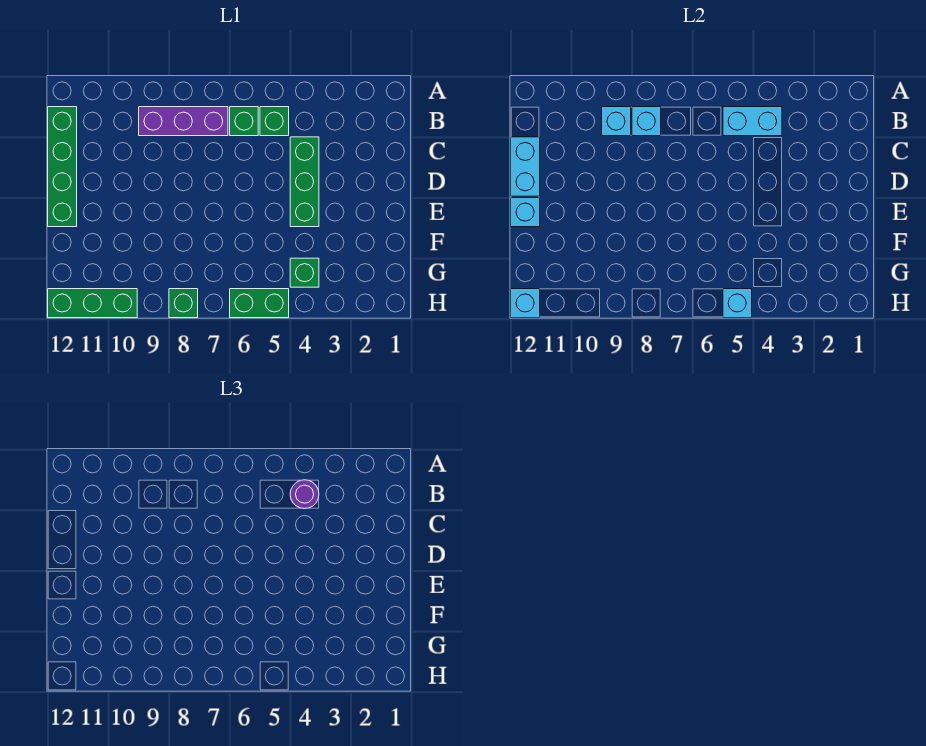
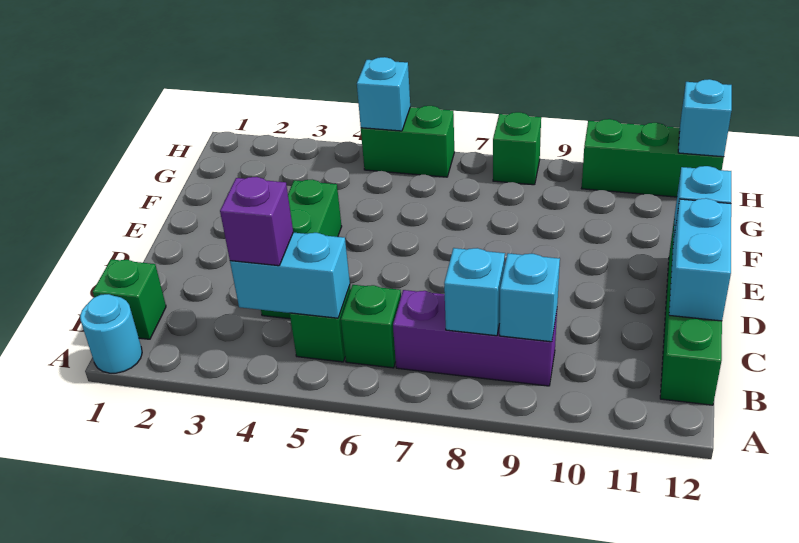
none -> cyan round brick A1 level 1
purple round brick B4 level 3 -> purple brick B4 level 3
green brick G4 level 1 -> green brick B1 level 1

